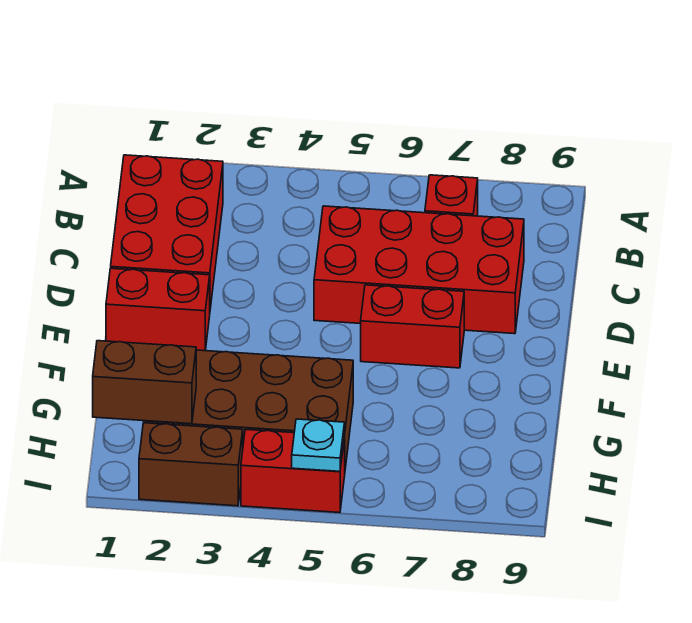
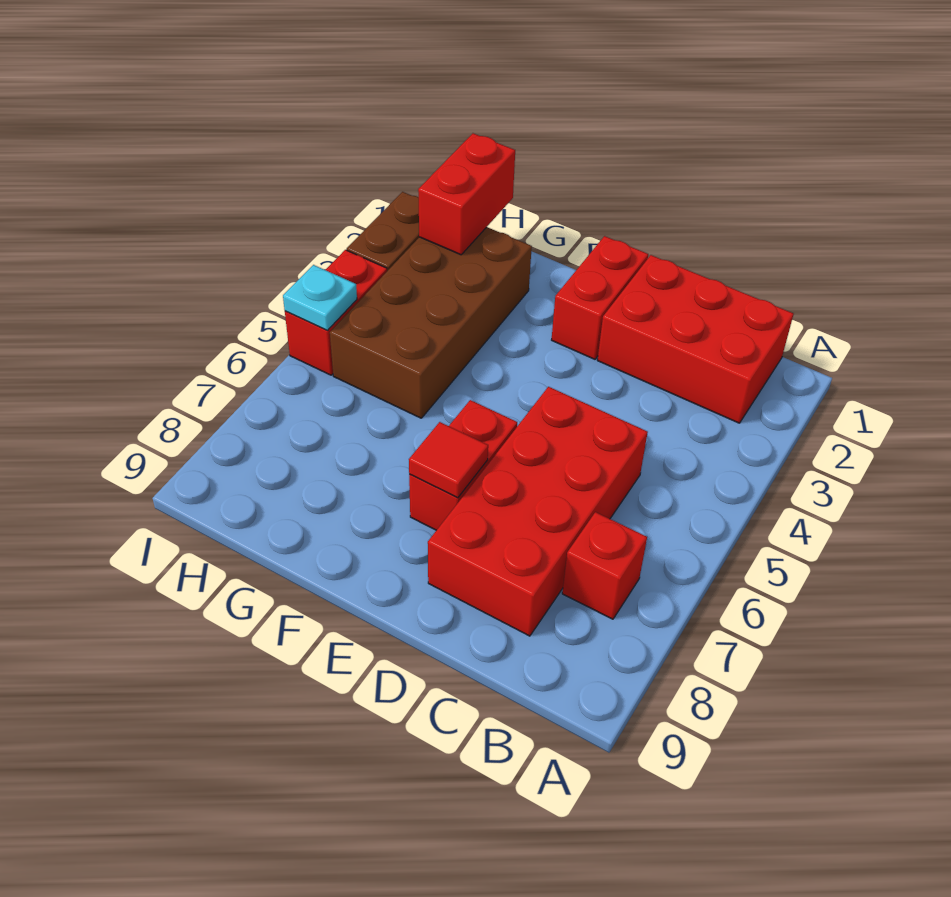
none -> red tile E7 level 2
brown brick H1:H2 level 2 -> red brick H1:H2 level 2

